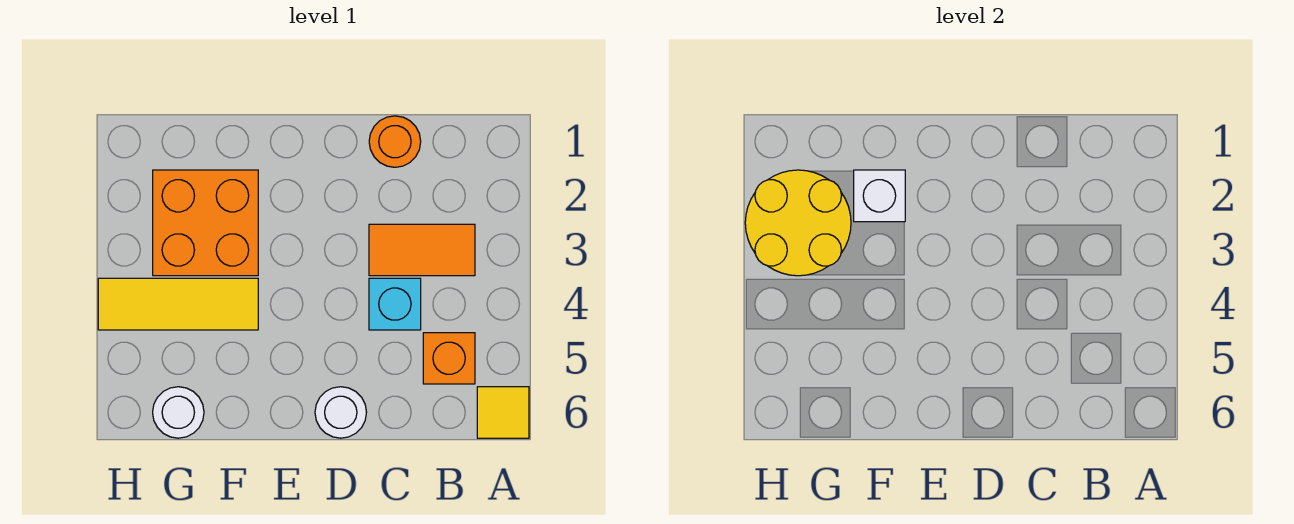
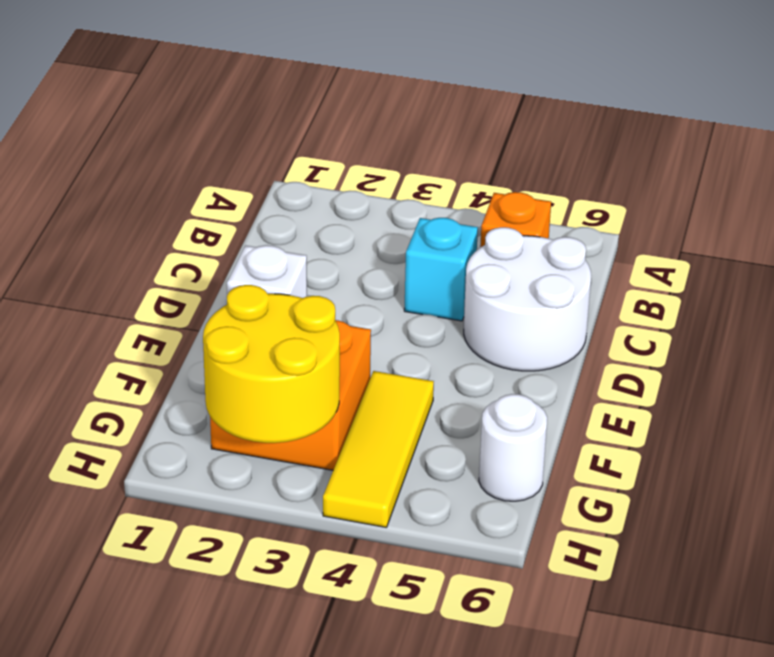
yellow tile A6 level 1 -> none
orange tile B3:C3 level 1 -> none
orange round brick C1 level 1 -> none
white round brick D6 level 1 -> white round brick C5:D6 level 1

